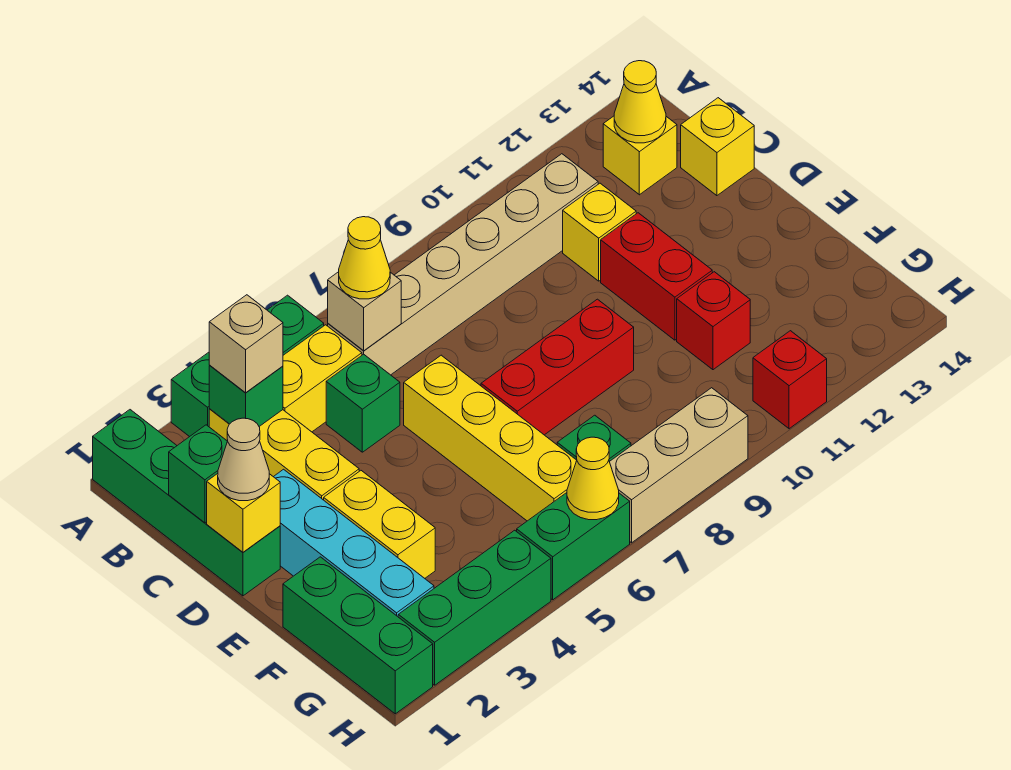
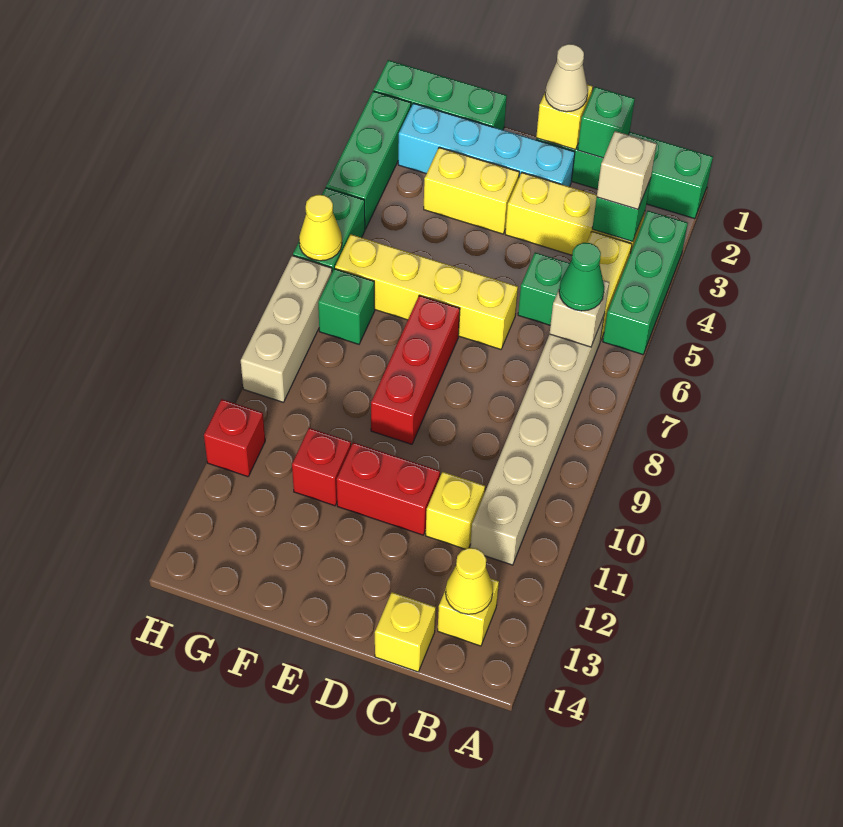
yellow cone B6 level 3 -> green cone B6 level 3

